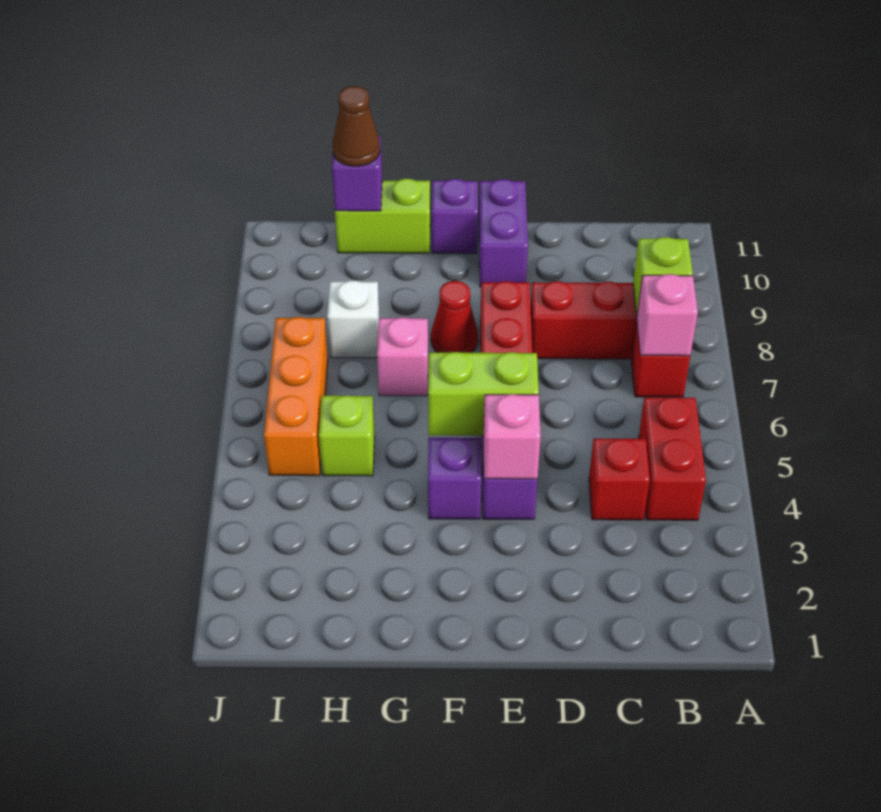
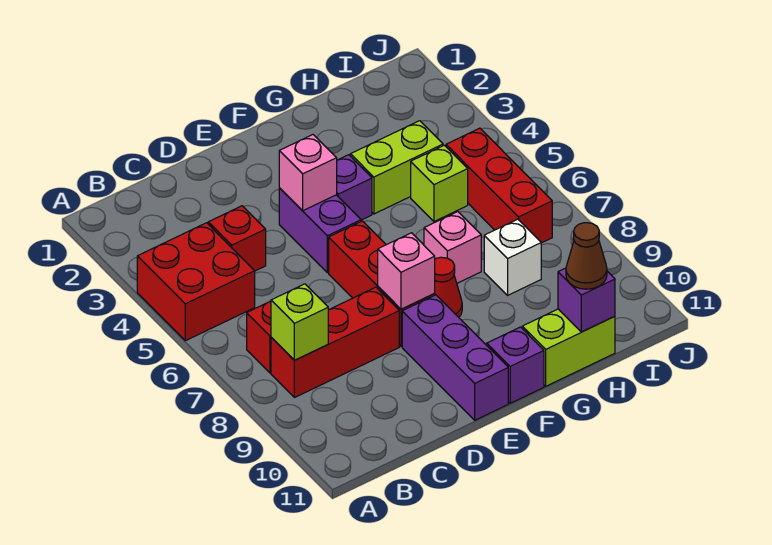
red brick B4:B5 level 1 -> red brick A4:B5 level 1
pink brick B7 level 2 -> pink brick E8 level 2
lime brick E5:F5 level 2 -> lime brick G4:H4 level 1
purple brick E10:E11 level 1 -> purple brick E9:E11 level 1
orange brick I5:I7 level 1 -> red brick I5:I7 level 1

